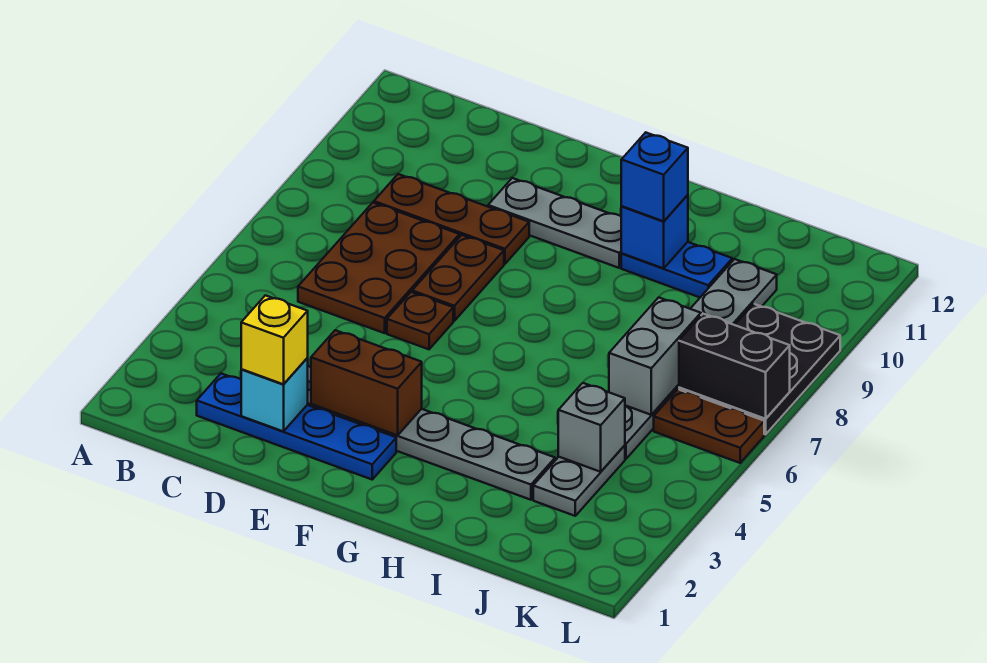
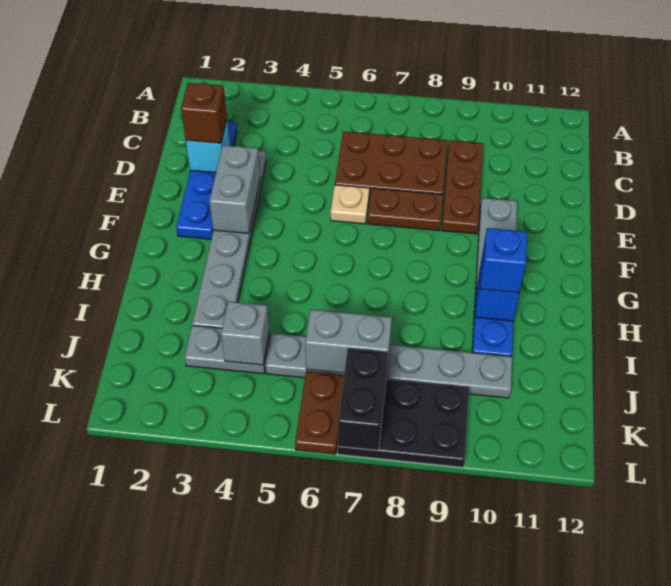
yellow brick D2 level 3 -> brown brick D2 level 3
brown brick E3:F3 level 2 -> grey brick E3:F3 level 2
brown plate E6 level 1 -> tan plate E6 level 1

